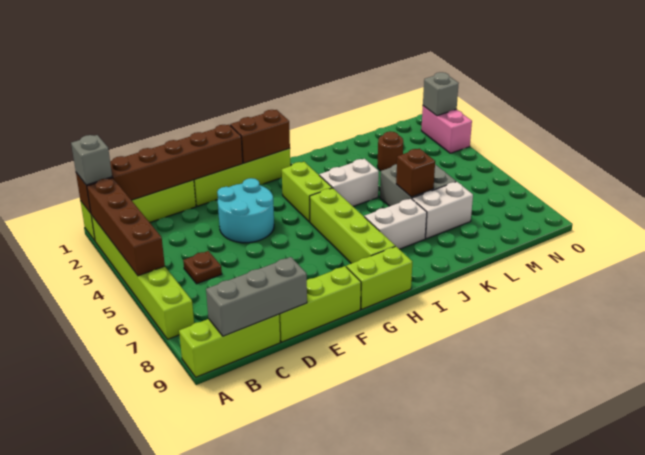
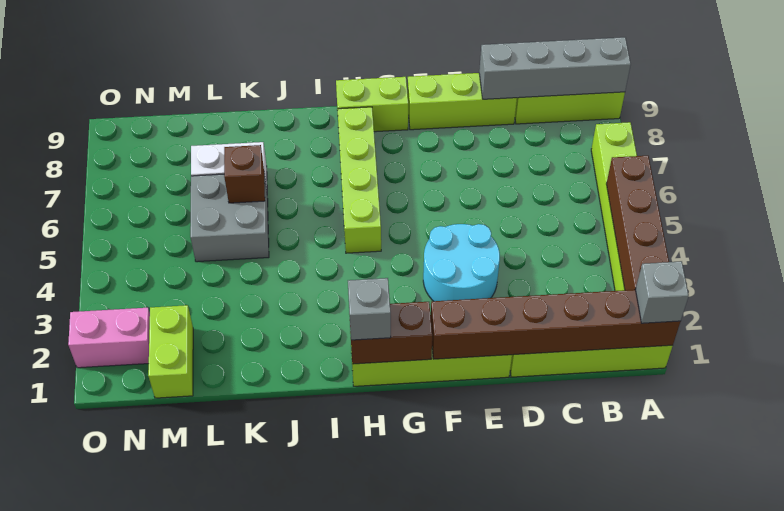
grey brick B9:D9 level 2 -> grey brick A9:D9 level 2
brown plate C5 level 1 -> none
lime brick H3:H4 level 1 -> lime brick M1:M2 level 1
white brick I4:J4 level 1 -> none
white brick I7:J7 level 1 -> none
brown round brick L3 level 1 -> none
pink brick O2:O3 level 1 -> pink brick N2:O2 level 1
grey brick O2 level 2 -> grey brick H1 level 3

